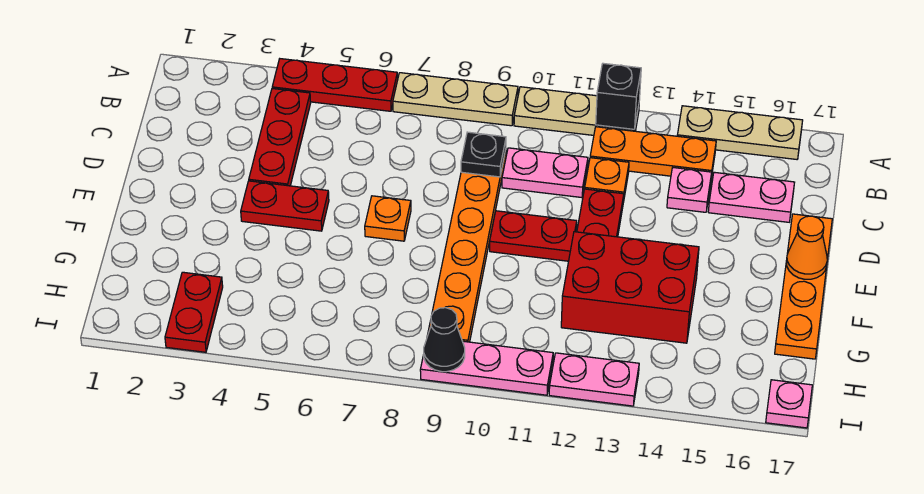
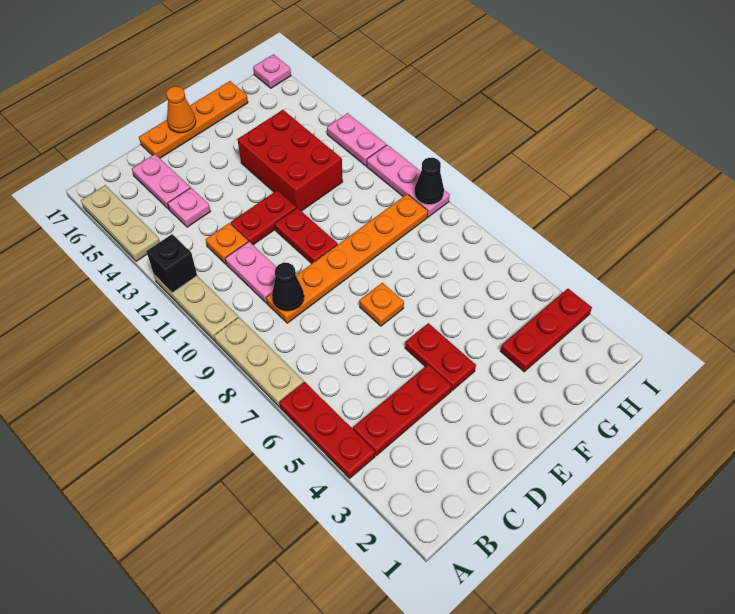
orange plate B12:B14 level 1 -> none
black plate C9 level 2 -> black cone C9 level 2
red plate H3:I3 level 1 -> red plate G3:I3 level 1

